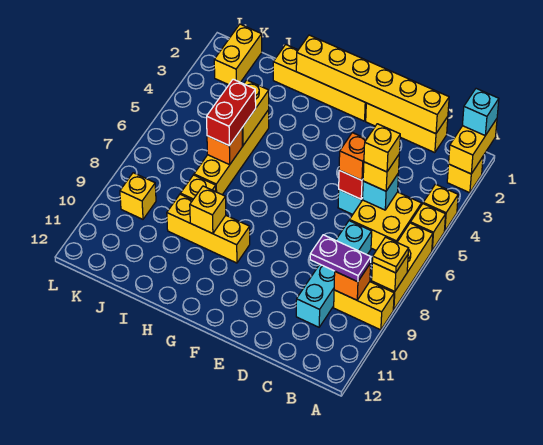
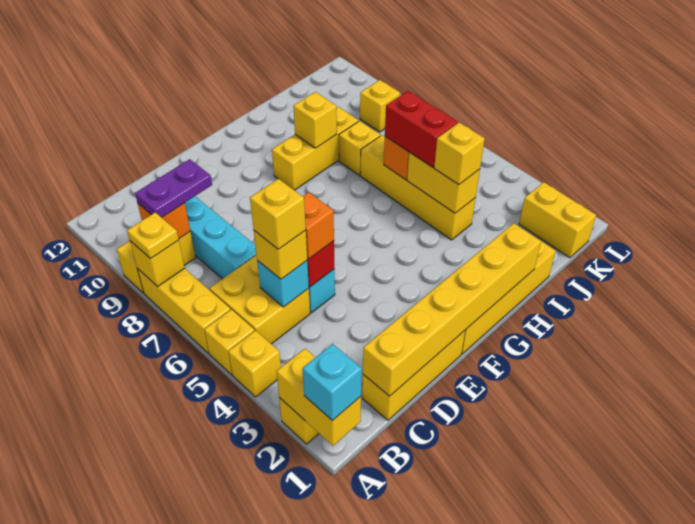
none -> yellow brick I4 level 3

